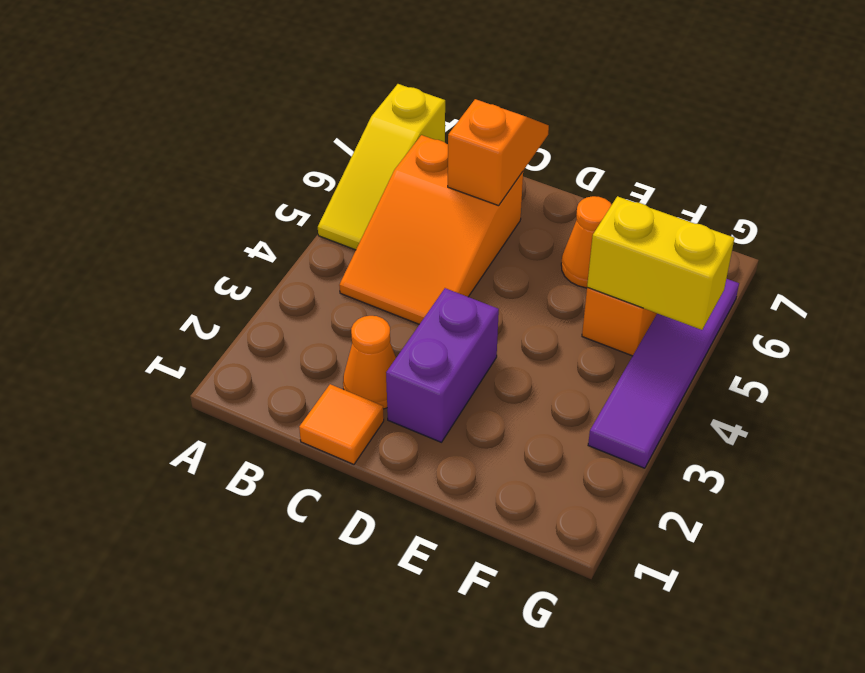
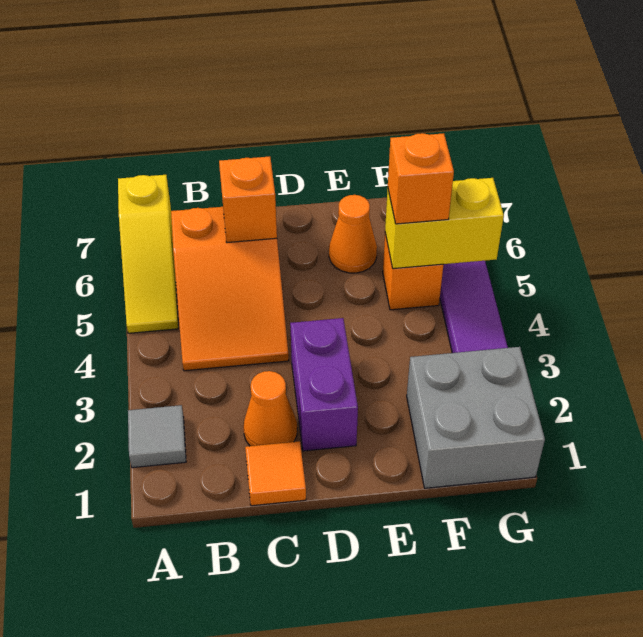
none -> grey tile A2 level 1
none -> grey brick F1:G2 level 1
none -> orange brick F5 level 3

